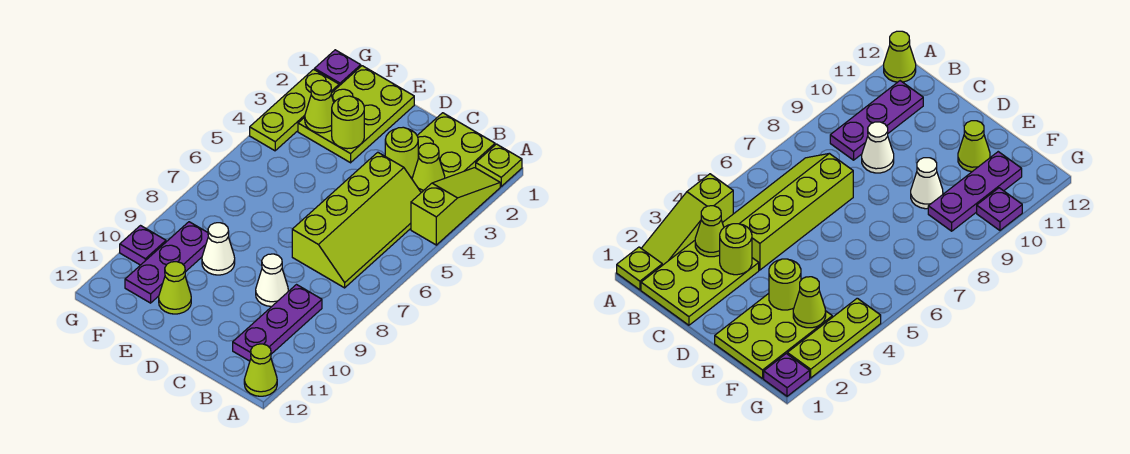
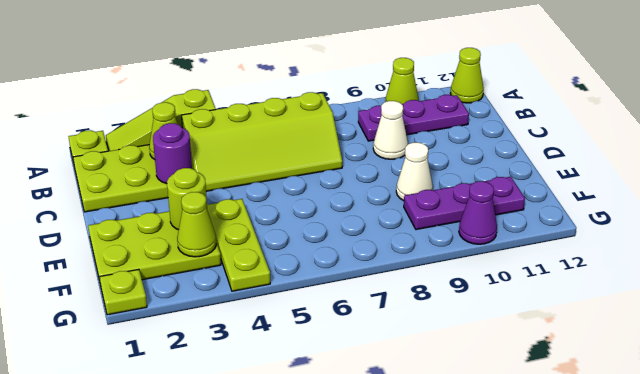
lime slope B4:C7 level 1 top C -> lime slope B4:C7 level 1 top B
lime round brick C3 level 2 -> purple round brick C3 level 2
lime cone E11 level 1 -> lime cone A10 level 1
purple plate G1 level 1 -> lime plate G1 level 1
lime plate G2:G4 level 1 -> lime plate E4:G4 level 1
purple plate G10 level 1 -> purple cone G10 level 1

